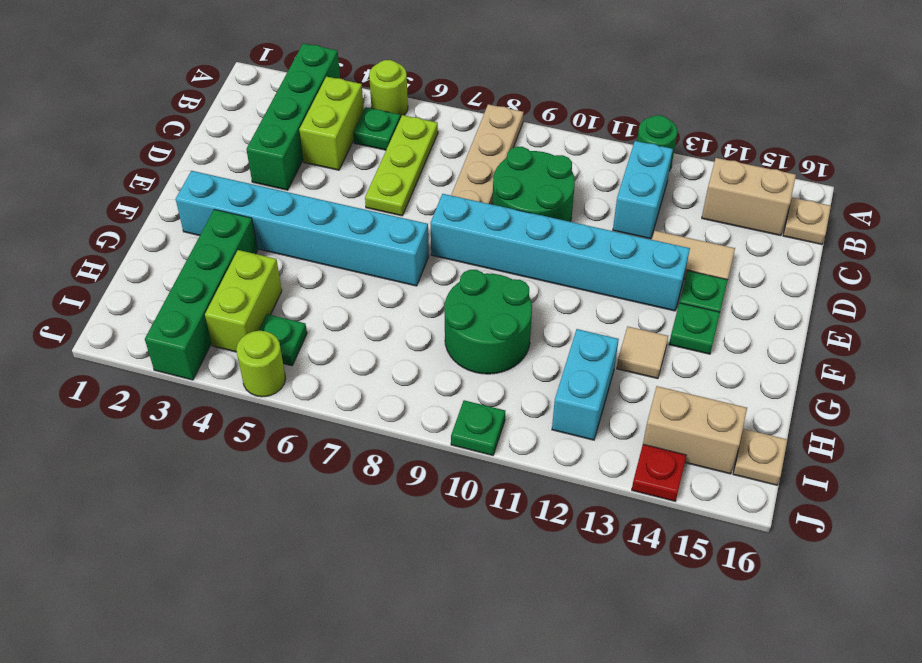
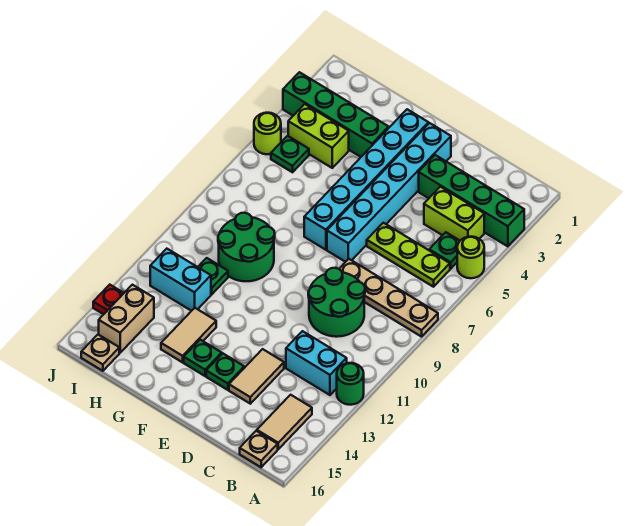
tan brick B14:B15 level 1 -> tan tile B14:B15 level 1
cyan brick E8:E13 level 1 -> cyan brick E2:E7 level 1
tan tile G13 level 1 -> tan tile G13:G14 level 1
green plate J10 level 1 -> green plate H11 level 1

